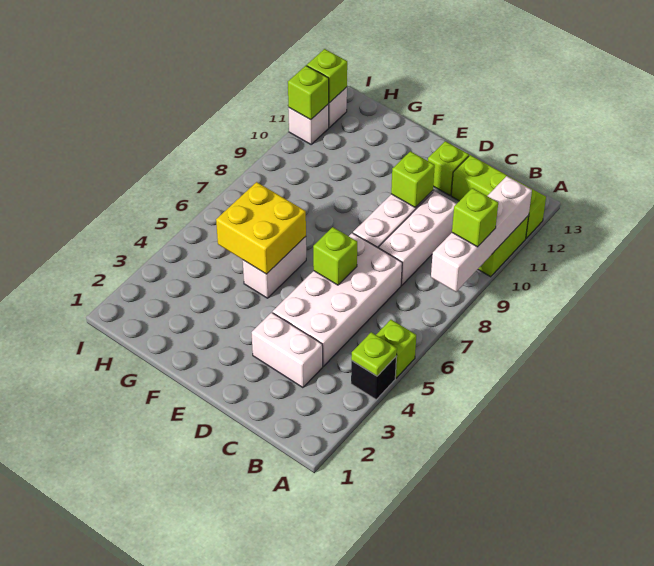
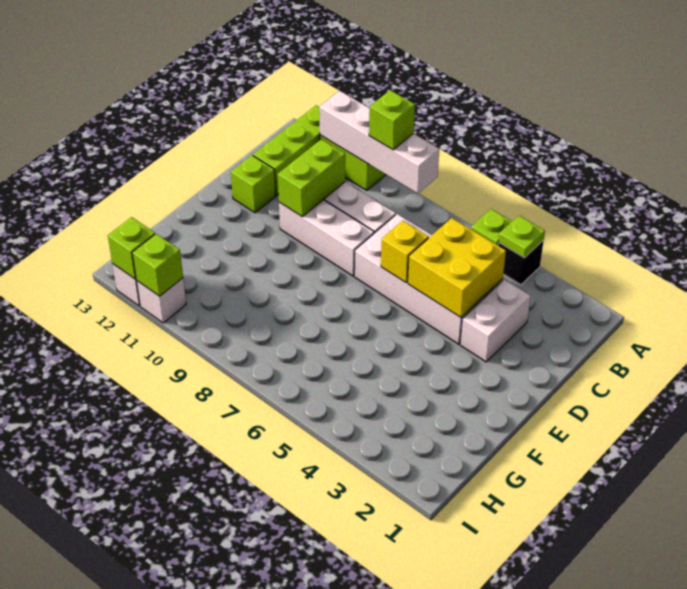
lime brick D6 level 2 -> yellow brick D6 level 2
lime brick D10 level 2 -> lime brick C10:D10 level 2
white brick F5:F6 level 1 -> none
yellow brick F5:G6 level 2 -> yellow brick C4:D5 level 2

